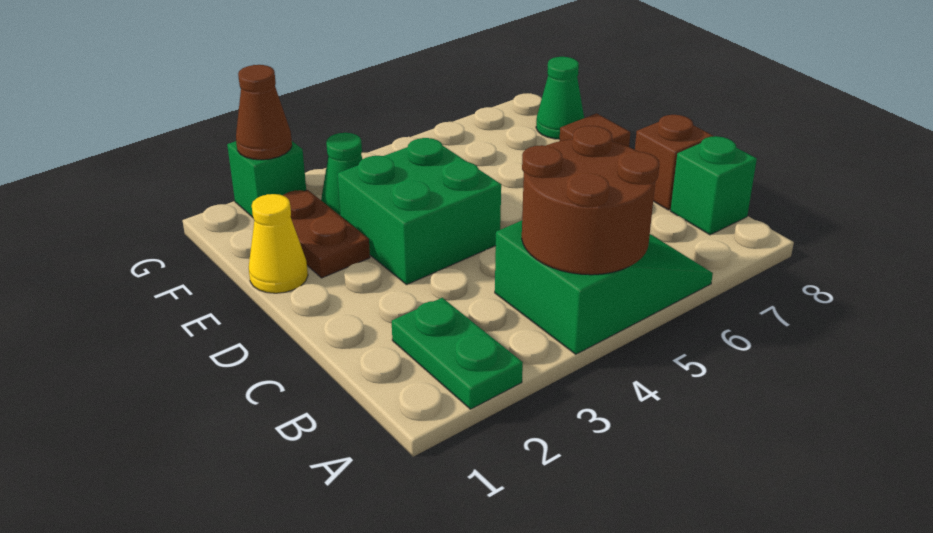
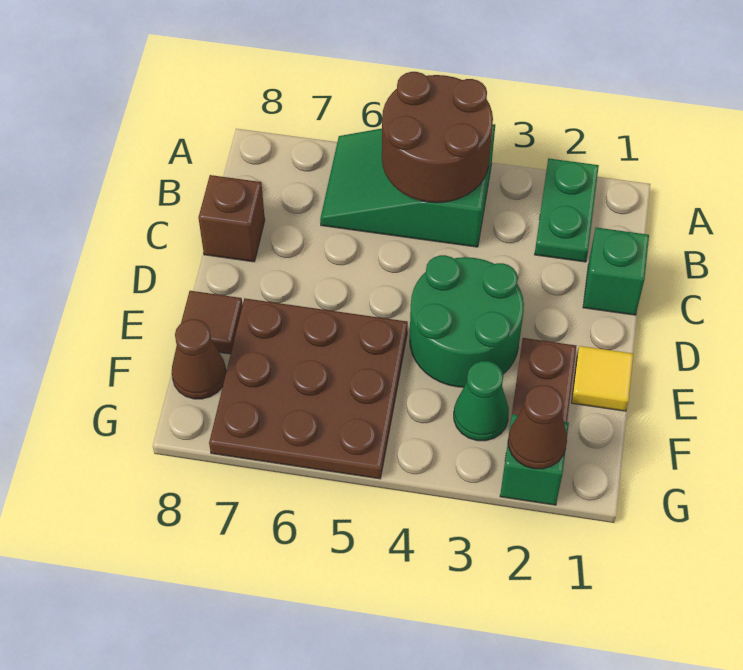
green brick B8 level 1 -> green brick C1 level 1
green brick D3:E4 level 1 -> green round brick D3:E4 level 1
yellow cone E1 level 1 -> yellow tile E1 level 1
none -> brown plate E5:G7 level 1
green cone F8 level 1 -> brown cone F8 level 1

